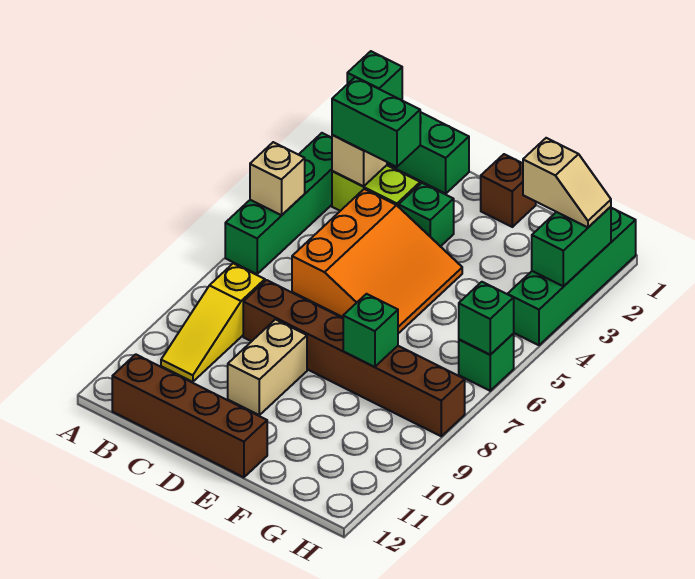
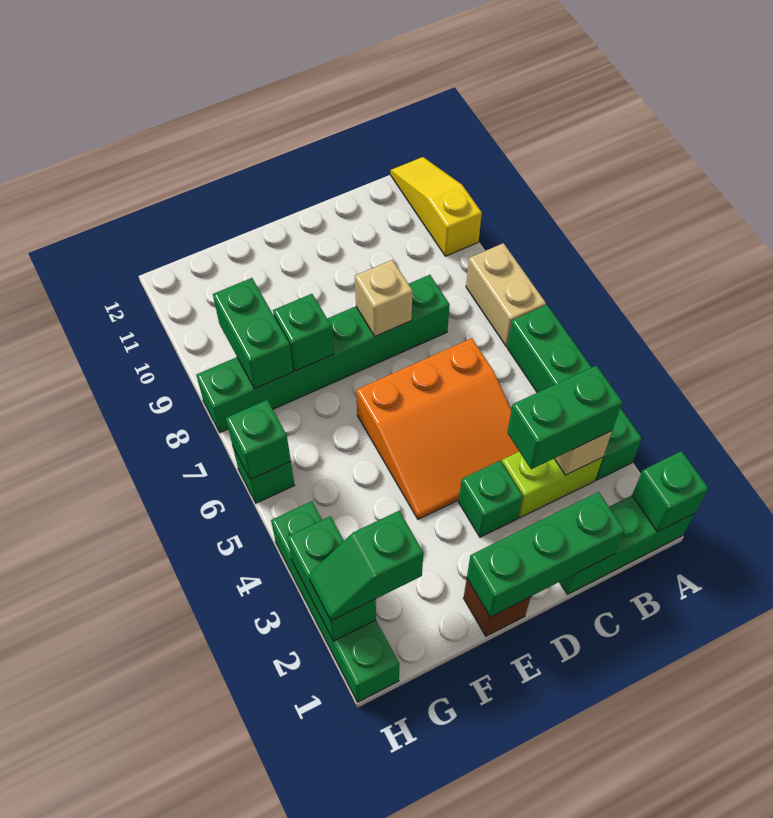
tan brick A5 level 2 -> tan brick D8 level 2
yellow slope B8:B10 level 1 top 8 -> yellow slope A10:A12 level 1 top 10
brown brick B12:E12 level 1 -> none
none -> green brick C1:E1 level 2
orange slope C4:E6 level 1 top C -> orange slope C4:E6 level 1 top 6
brown brick C8:H8 level 1 -> green brick C8:H8 level 1
tan brick D9:D10 level 1 -> tan brick A7:A8 level 1
tan slope G2:H2 level 3 top G -> green slope G2:H2 level 3 top G
none -> green brick G8:G9 level 2

